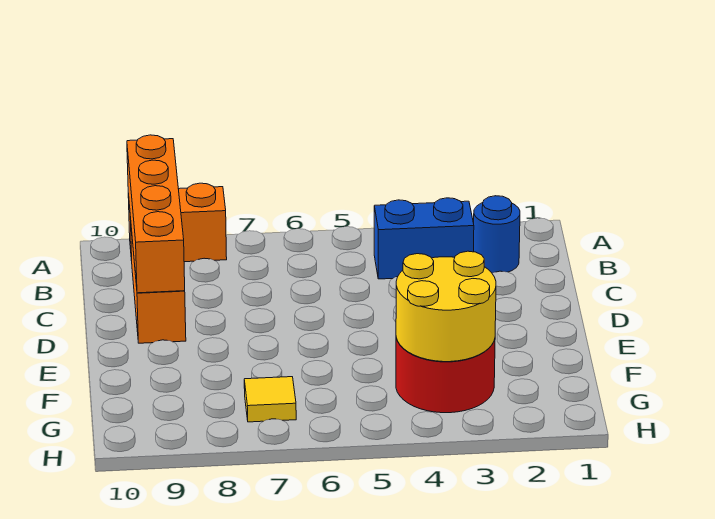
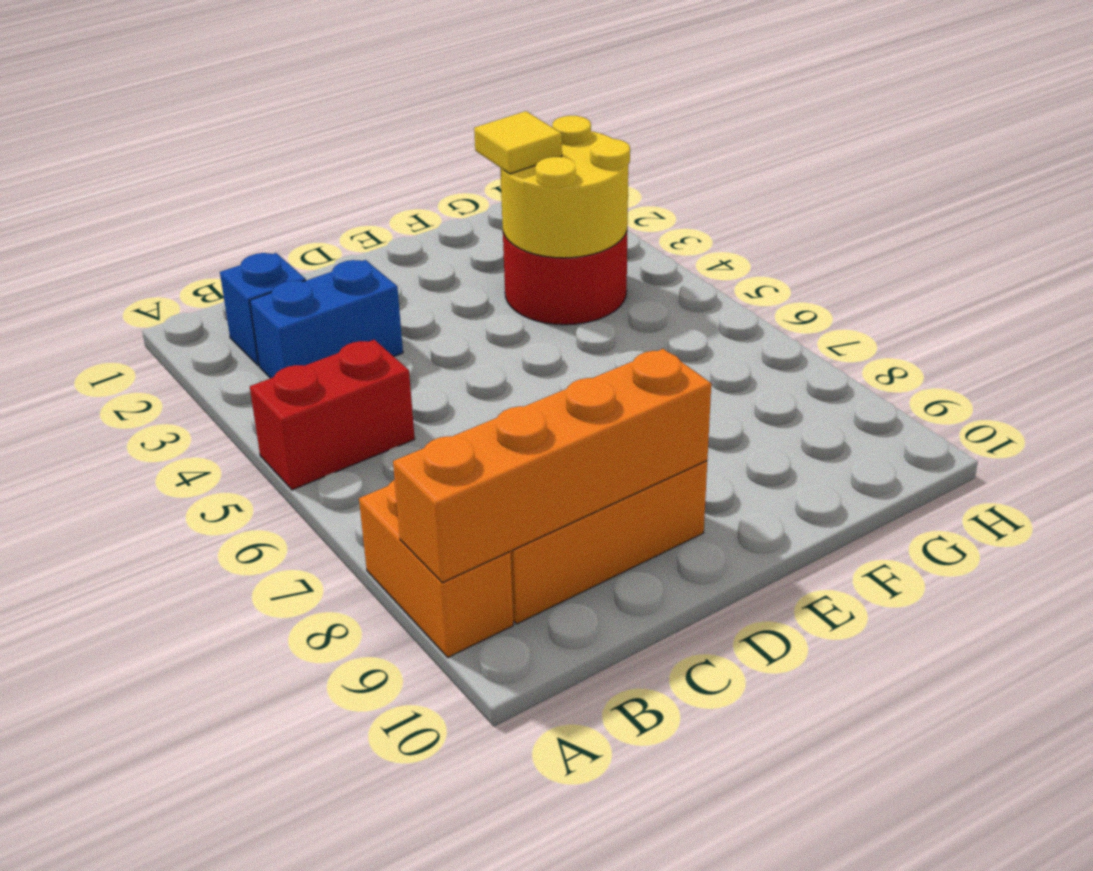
none -> red brick A5:B5 level 1
blue round brick B2 level 1 -> blue brick B2 level 1
blue brick B3:B4 level 1 -> blue brick B3:C3 level 1
yellow tile G7 level 1 -> yellow tile F3 level 3

